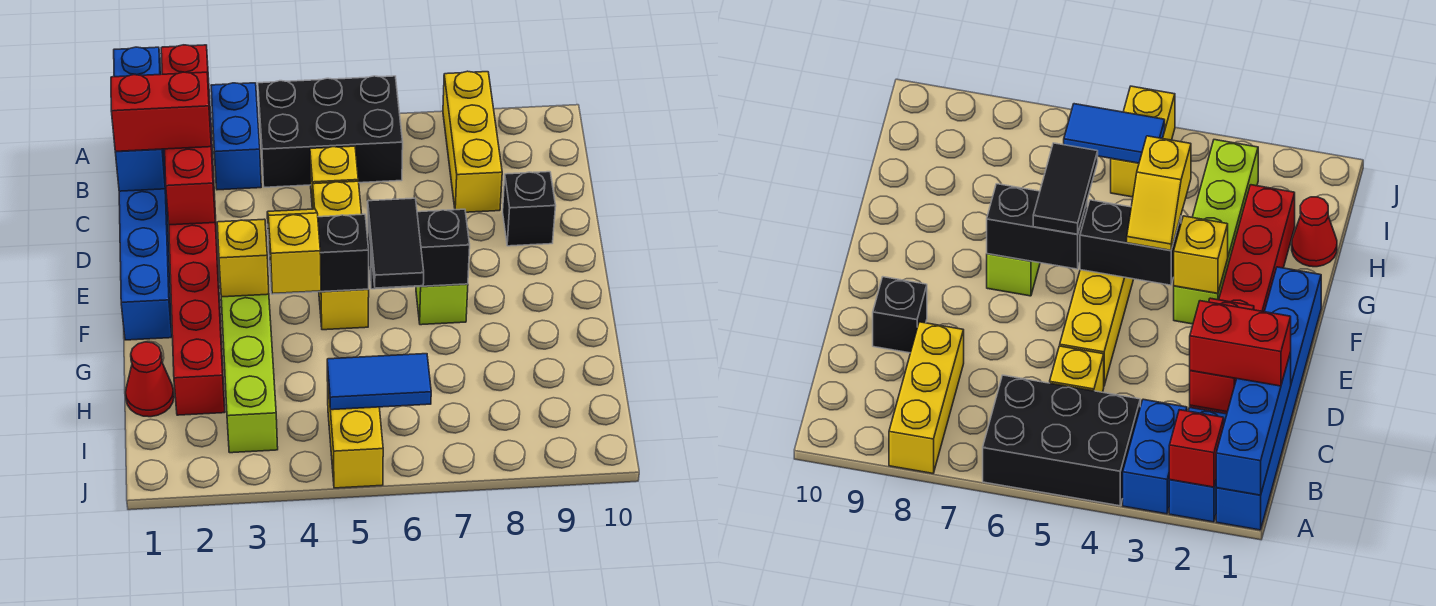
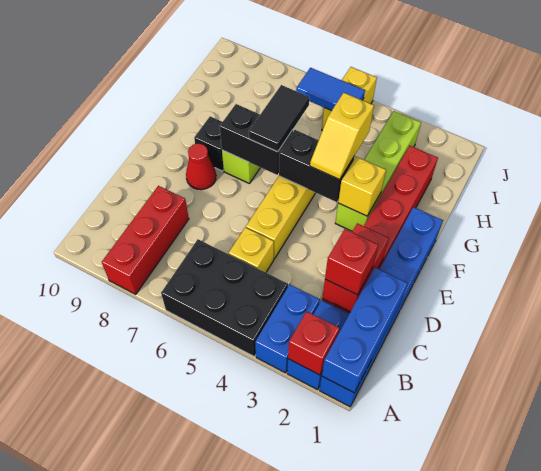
yellow brick A8:C8 level 1 -> red brick A8:C8 level 1
red brick C1:C2 level 3 -> red brick C2 level 3
black brick D9 level 1 -> black brick F8 level 1
red cone H1 level 1 -> red cone E8 level 1

